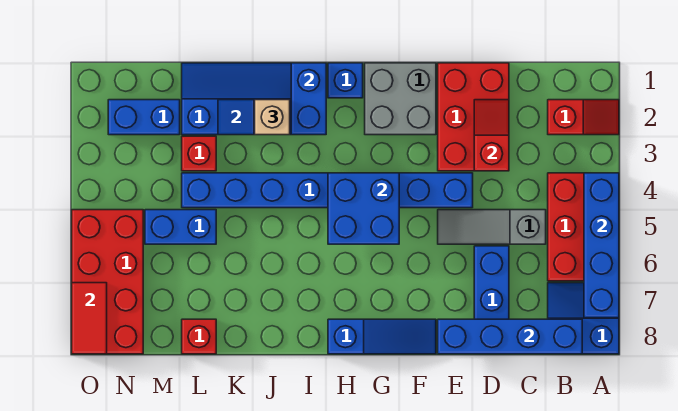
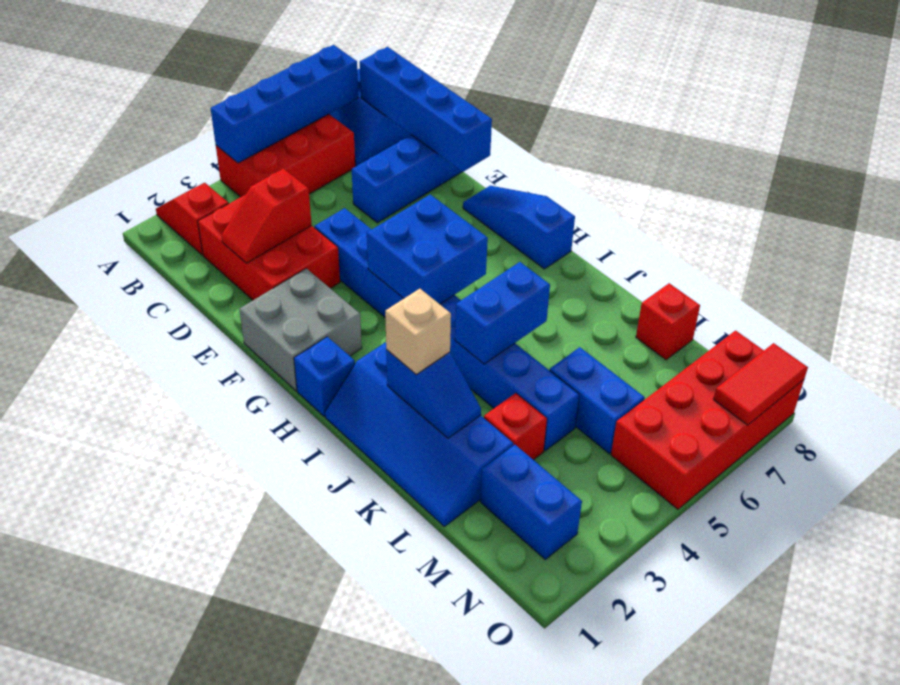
grey slope C5:E5 level 1 top C -> none
red brick D1:E3 level 1 -> red brick C2:E3 level 1
blue brick I1:I2 level 2 -> blue brick J4:J5 level 2

